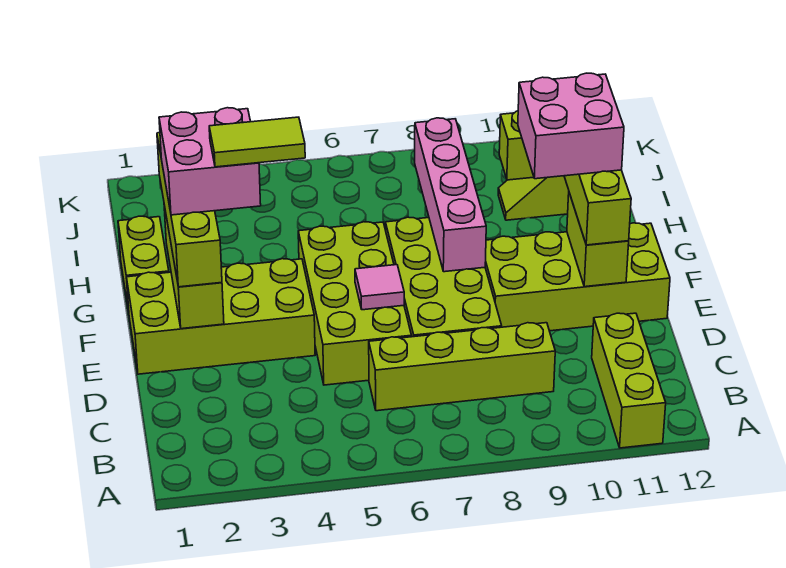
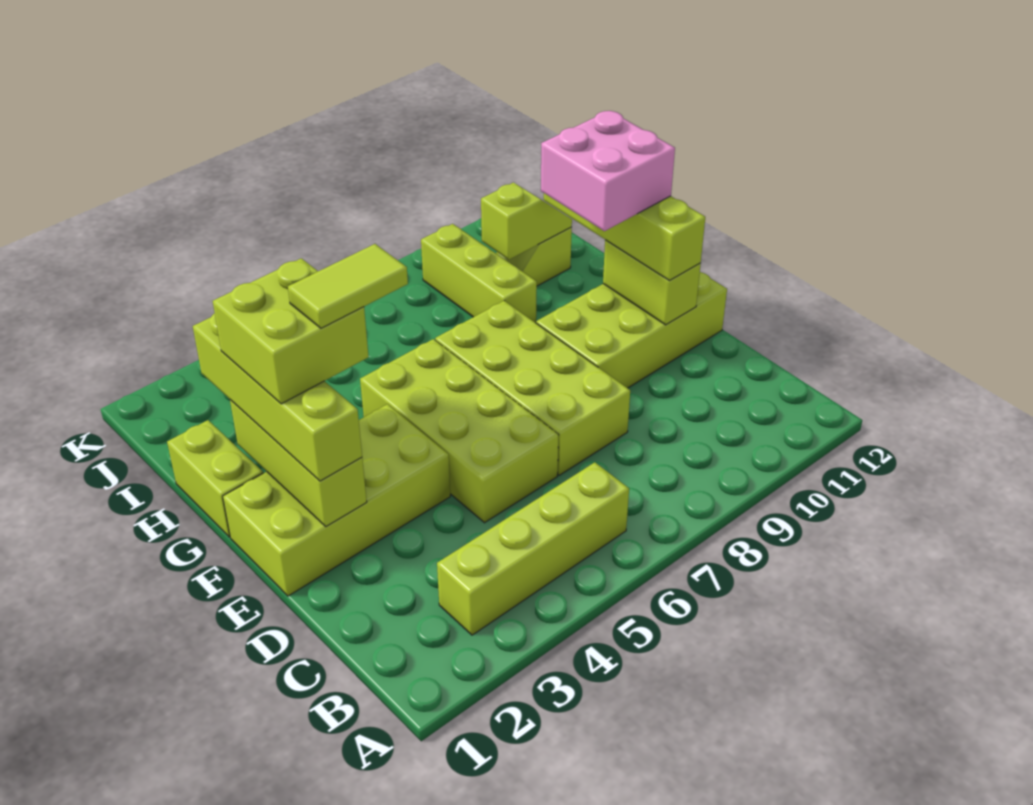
lime brick A11:C11 level 1 -> lime brick H9:J9 level 1
lime brick C6:C9 level 1 -> lime brick B3:B6 level 1
pink tile E6 level 2 -> none
pink brick F2:G3 level 4 -> lime brick F2:G3 level 4
pink brick F8:I8 level 2 -> none

